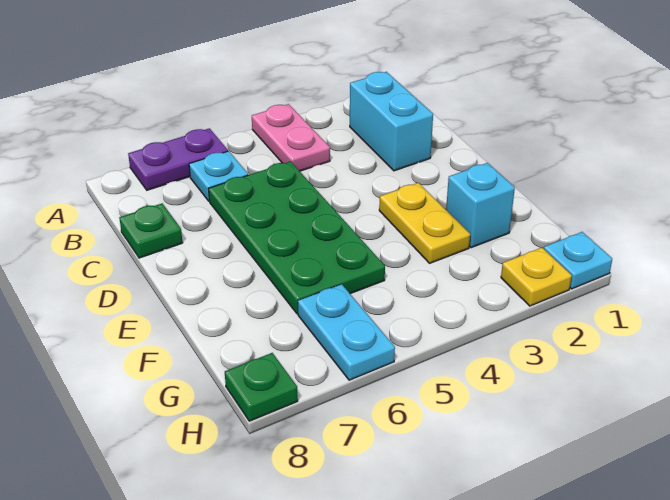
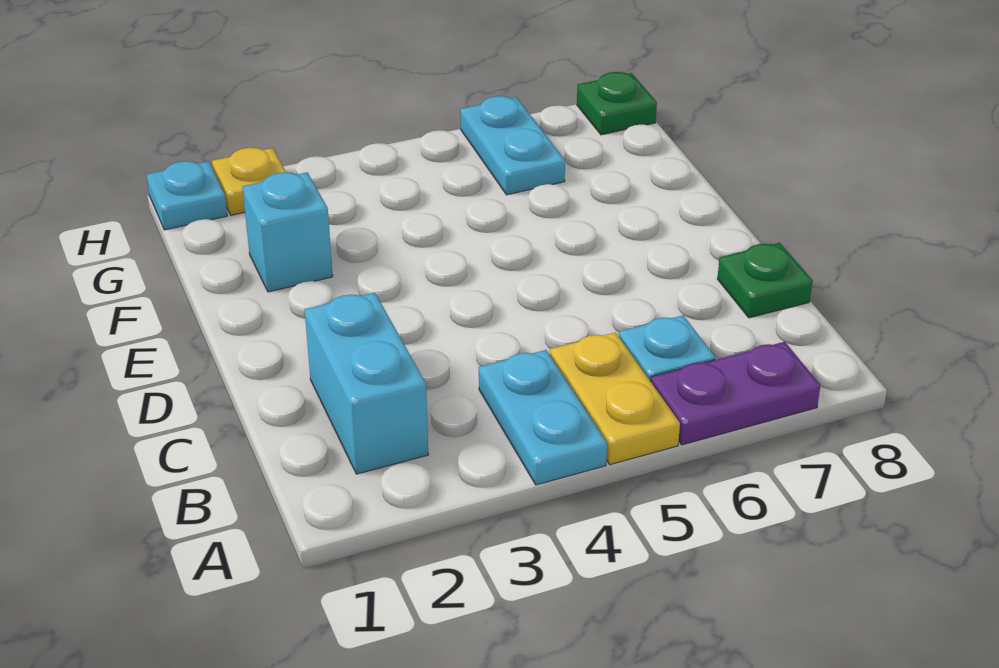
pink plate A4:B4 level 1 -> cyan plate A4:B4 level 1
green plate C5:F6 level 1 -> none
yellow plate E3:F3 level 1 -> yellow plate A5:B5 level 1

